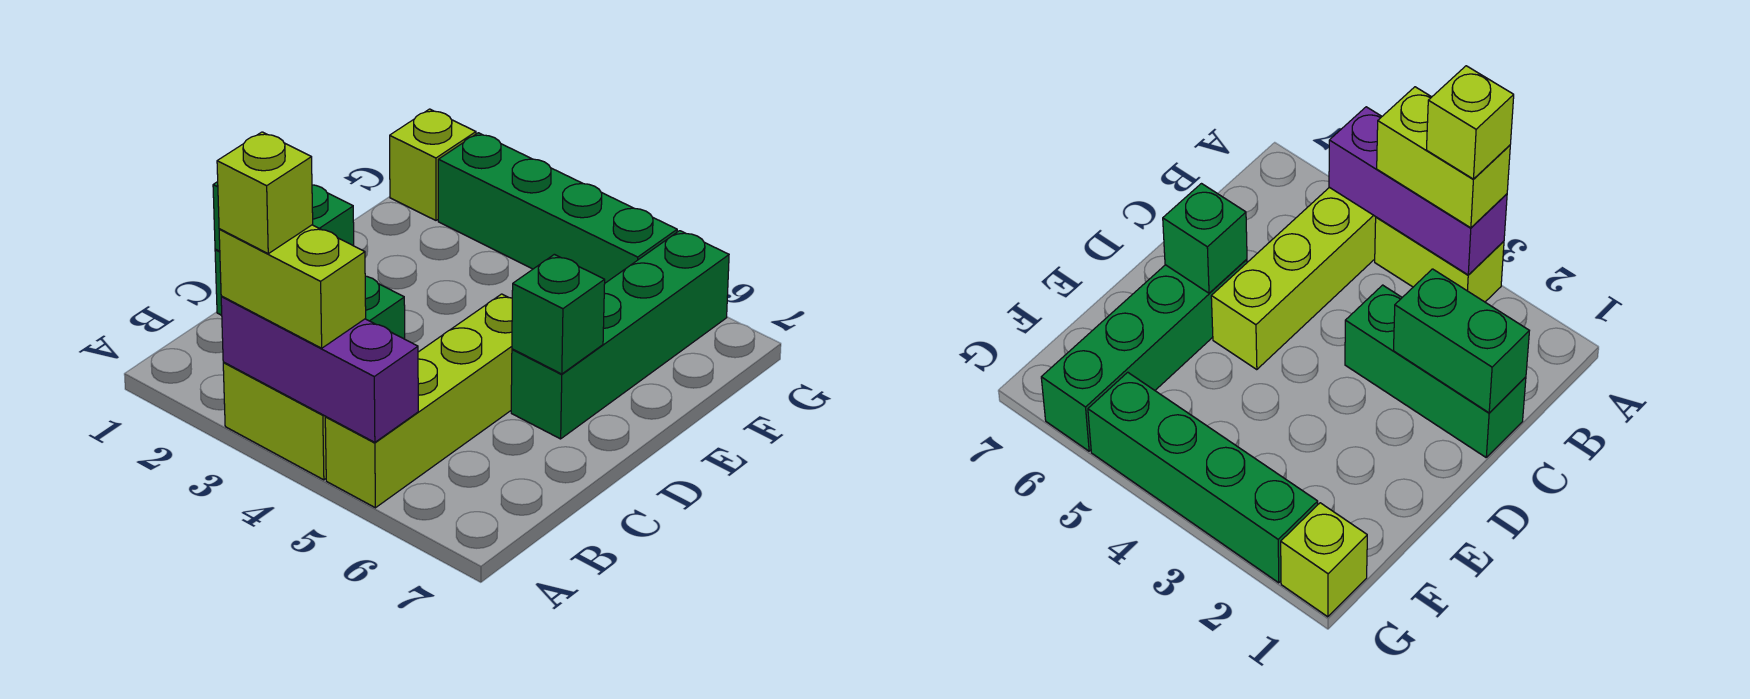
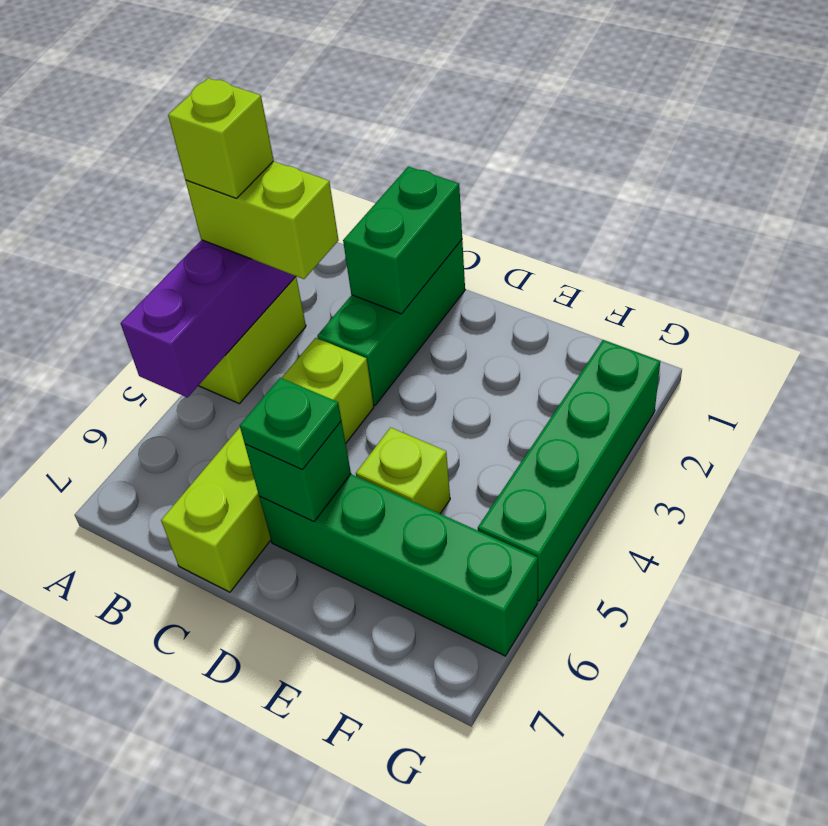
lime brick A3:A4 level 3 -> lime brick A3:B3 level 3
lime brick A5:D5 level 1 -> lime brick C4:C7 level 1
none -> green plate D6 level 3
lime brick G1 level 1 -> lime brick E5 level 1

